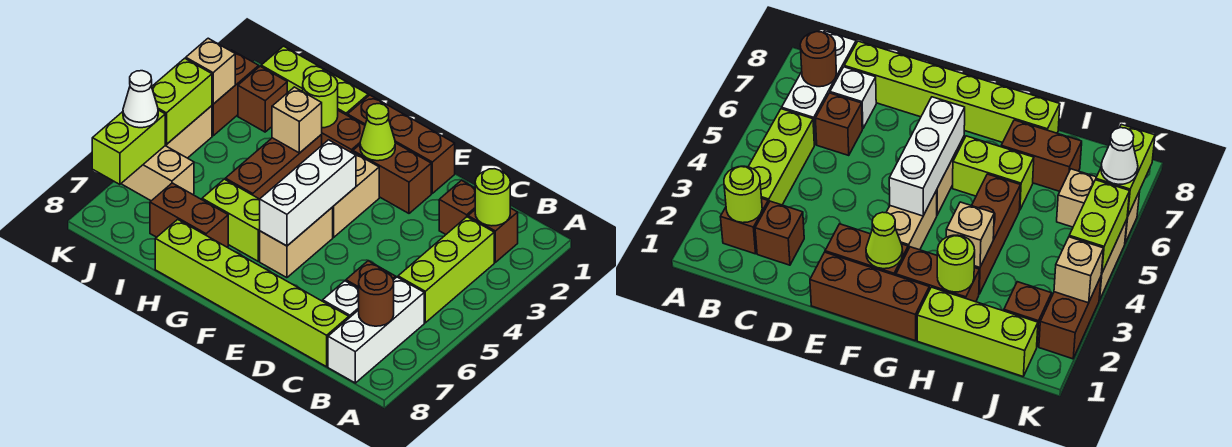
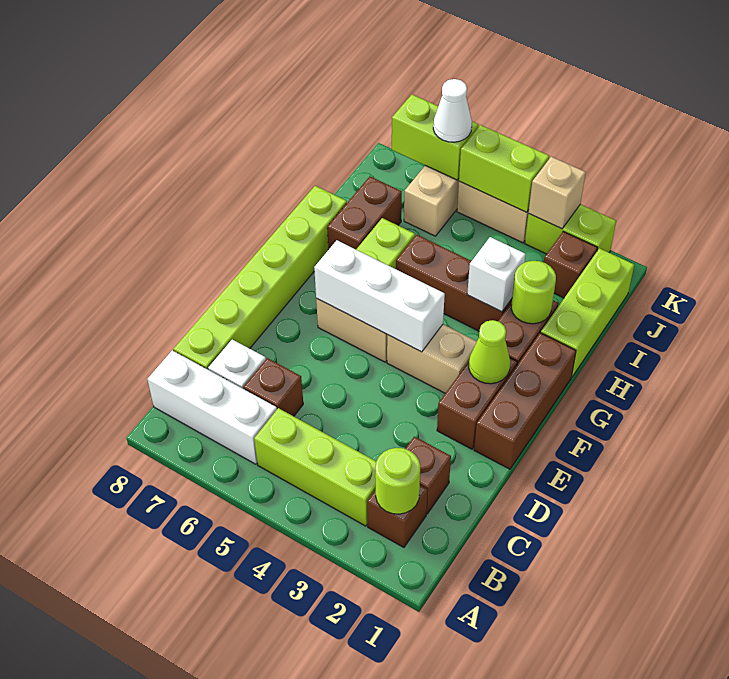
brown round brick B7 level 2 -> none
tan brick H3 level 2 -> white brick H3 level 2
brown brick K2:K3 level 1 -> lime brick K2:K3 level 1

